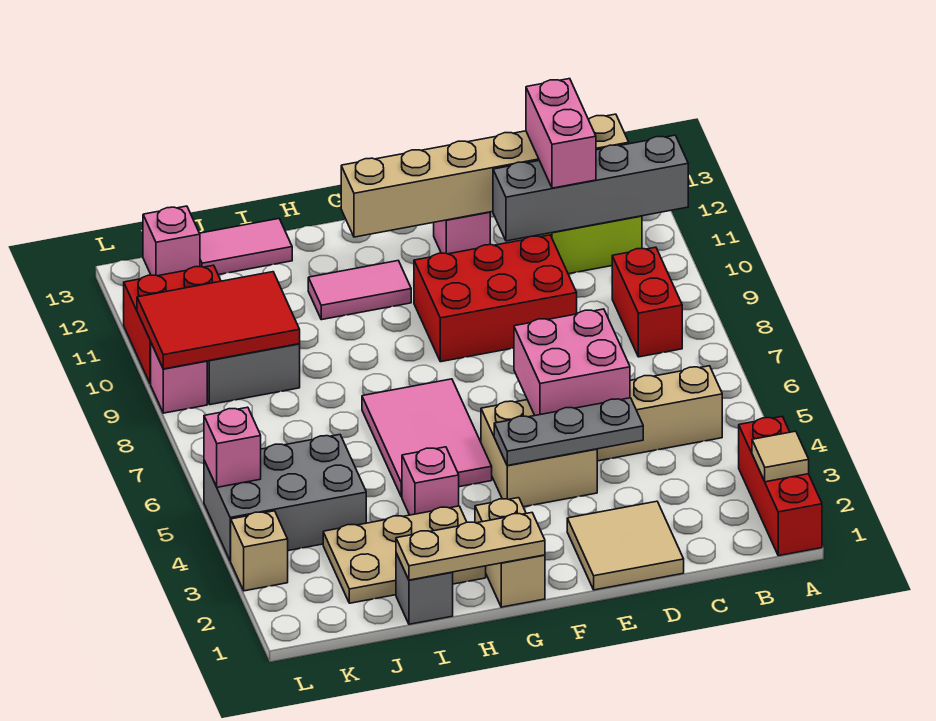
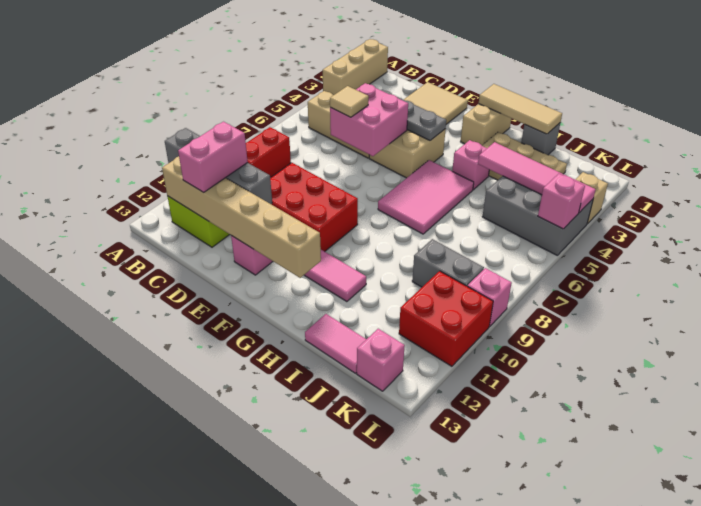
red brick A1:A3 level 1 -> tan brick A1:A3 level 1
tan tile A2 level 2 -> tan tile D6 level 3
tan plate G1:I1 level 2 -> tan tile G1:I1 level 2
none -> pink tile I4:L4 level 2
red tile J9:L10 level 2 -> none

